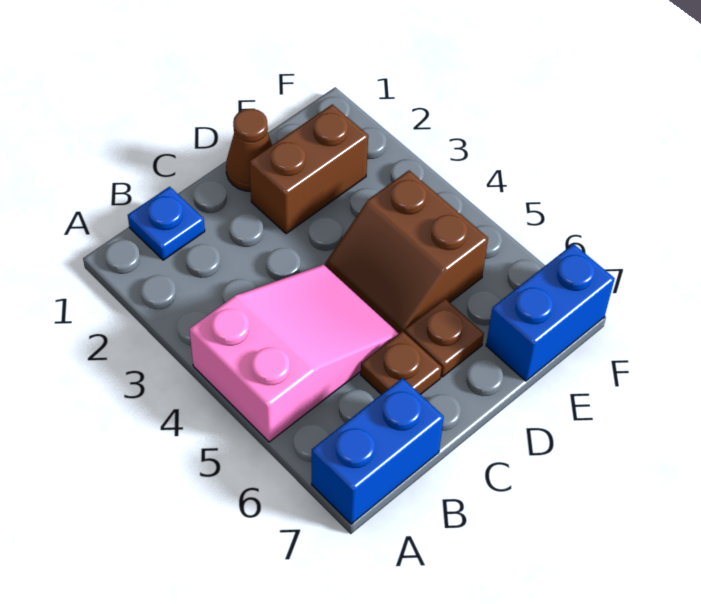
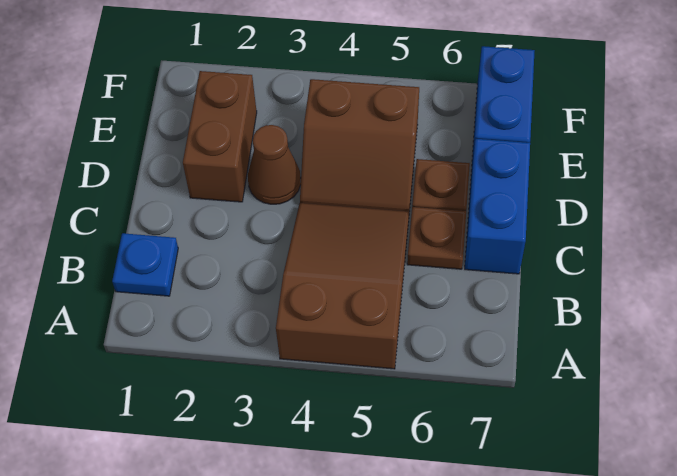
pink slope A4:C5 level 1 top A -> brown slope A4:C5 level 1 top A
blue brick A7:B7 level 1 -> blue brick C7:D7 level 1
brown cone D1 level 1 -> brown cone D3 level 1

